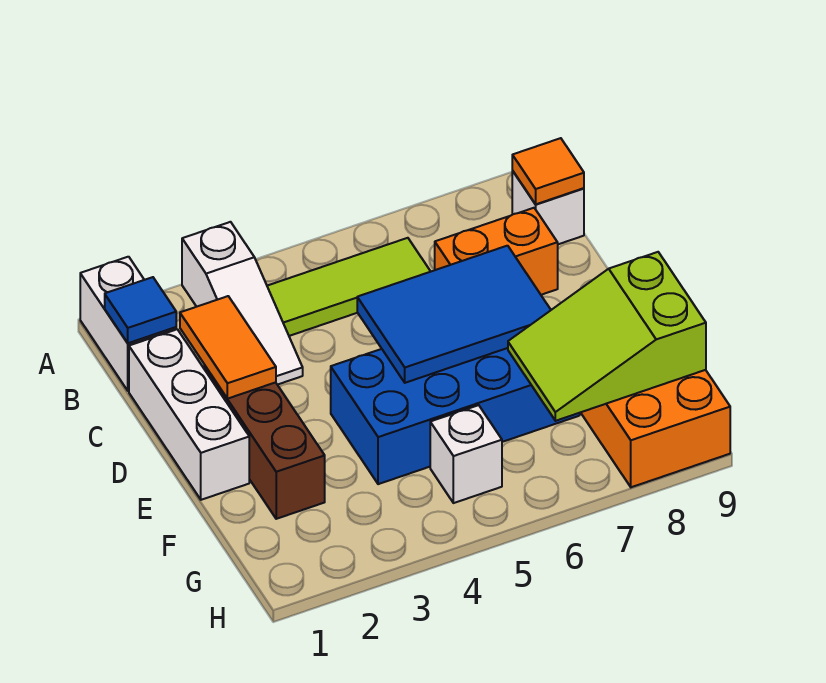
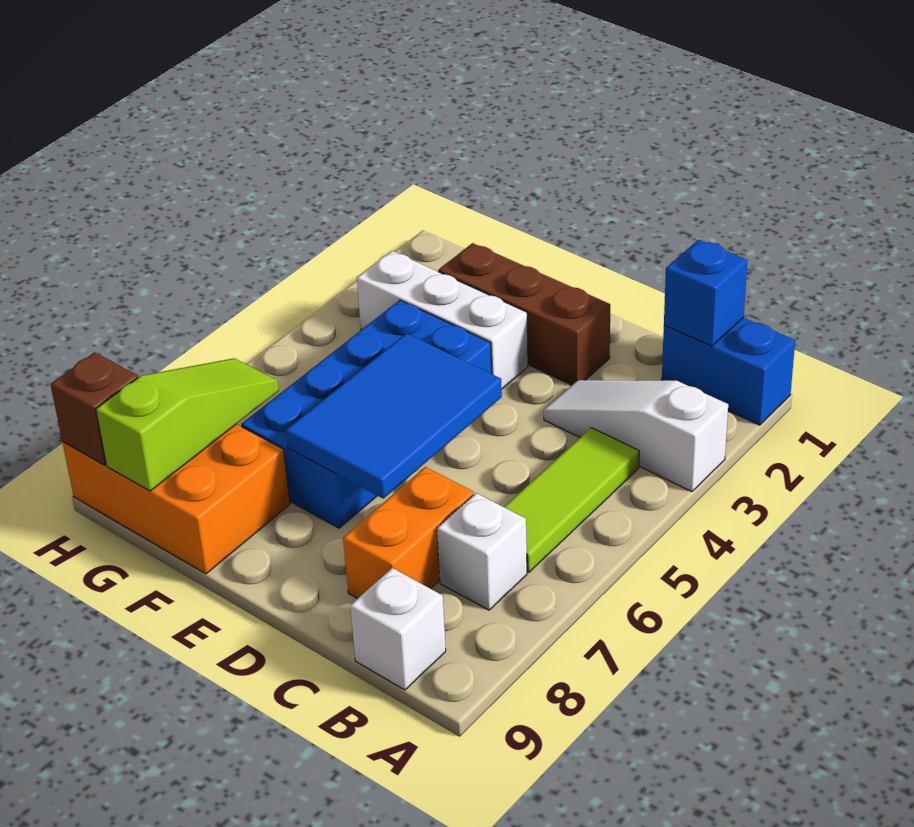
white brick A1:B1 level 1 -> blue brick A1:B1 level 1
blue tile B1 level 2 -> blue brick B1 level 2
orange tile B9 level 2 -> none
white brick C1:E1 level 1 -> white brick E3:G3 level 1
orange tile C2:D2 level 2 -> none
lime slope F7:G9 level 2 top 9 -> lime slope G7:G9 level 2 top 9
white brick G5 level 1 -> white brick B7 level 1
none -> brown brick H9 level 2

